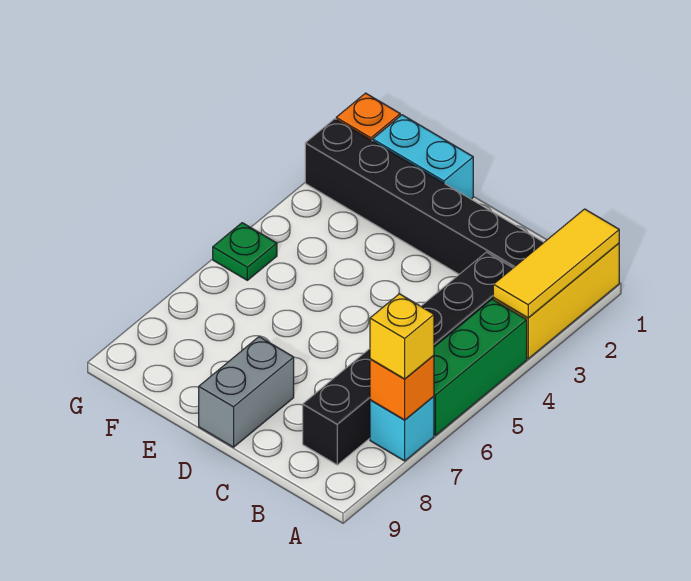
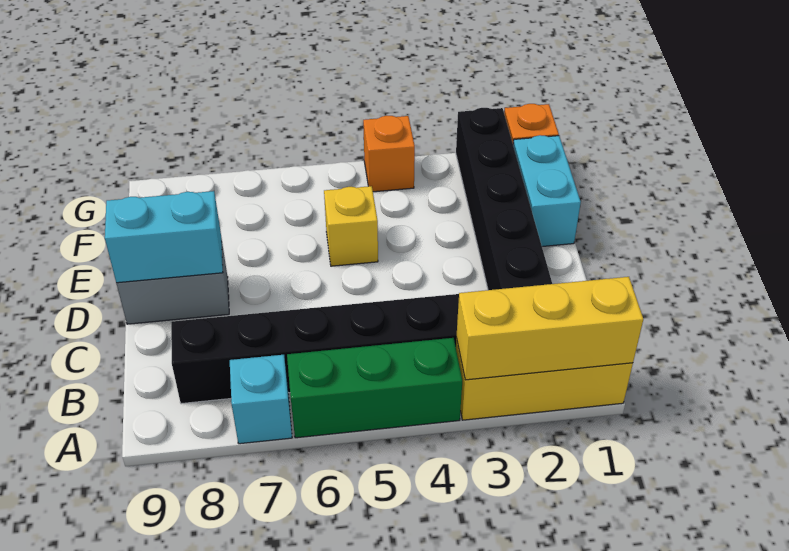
yellow tile A1:A3 level 2 -> yellow brick A1:A3 level 2
orange brick A7 level 2 -> orange brick G4 level 1
yellow brick A7 level 3 -> yellow brick E5 level 1
none -> cyan brick D8:D9 level 2
green plate G5 level 1 -> none

